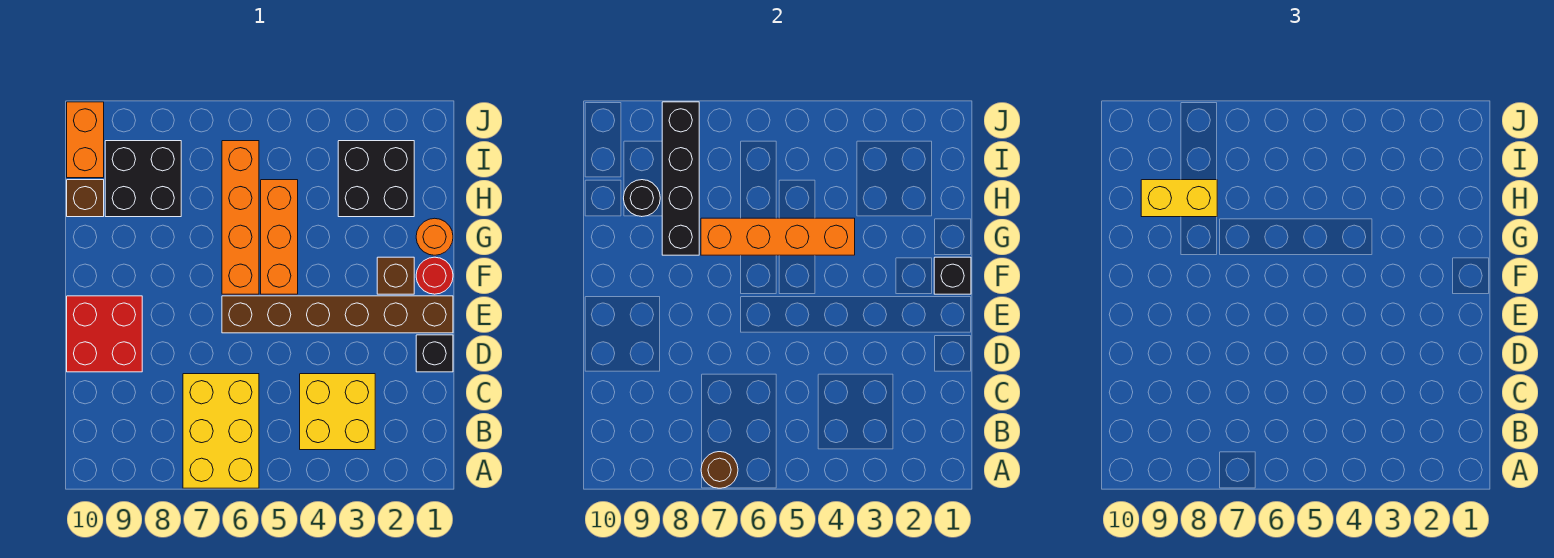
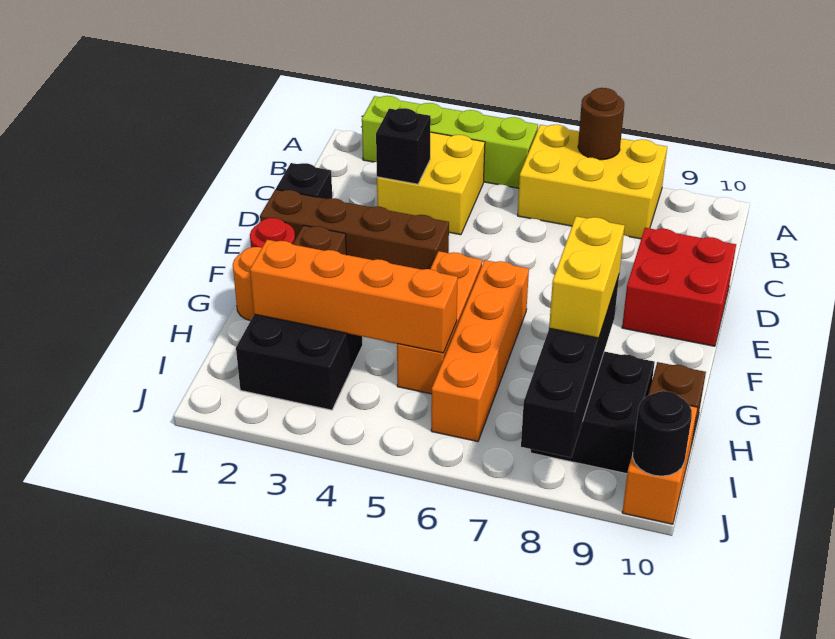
none -> lime brick A2:A5 level 1
yellow brick A6:C7 level 1 -> yellow brick A6:B8 level 1
brown brick E1:E6 level 1 -> brown brick E1:E4 level 1
black brick F1 level 2 -> black brick C3 level 2
orange brick G4:G7 level 2 -> orange brick H2:H5 level 2
yellow brick H8:H9 level 3 -> yellow brick G8:H8 level 3
black round brick H9 level 2 -> black round brick J10 level 2

